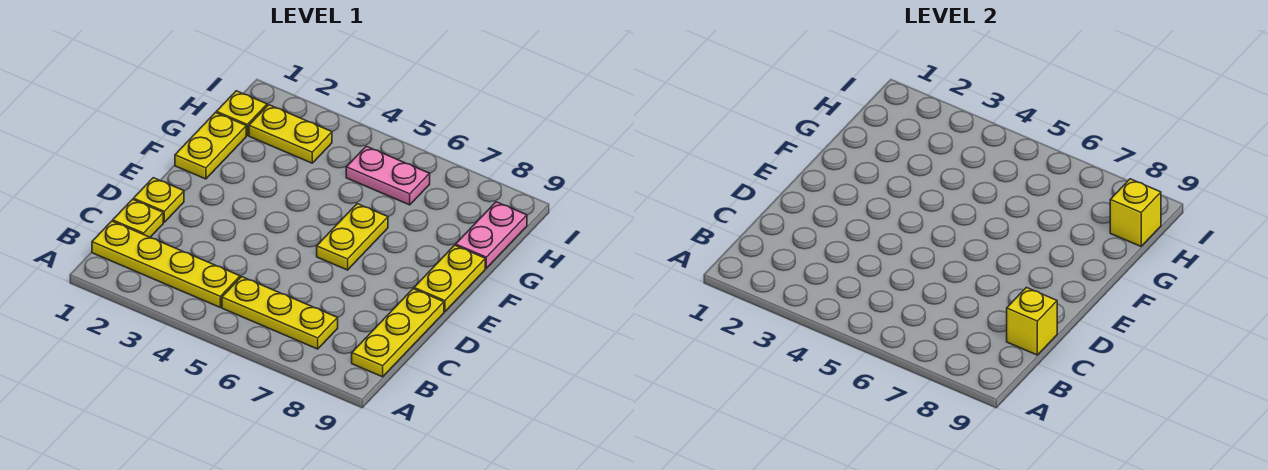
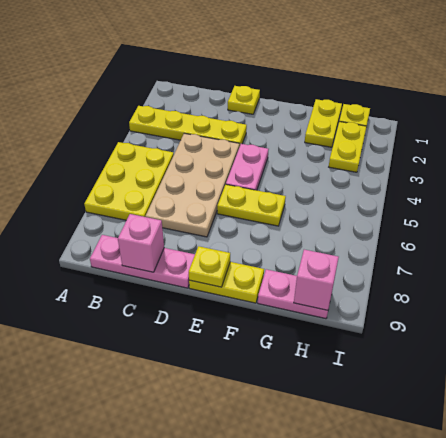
yellow plate B1:B4 level 1 -> yellow plate A3:D3 level 1
yellow plate B5:B7 level 1 -> yellow plate A5:B7 level 1
yellow plate B9:D9 level 1 -> pink plate B9:D9 level 1
yellow plate C1 level 1 -> yellow plate E9 level 2
none -> tan plate C4:D7 level 1
yellow brick C9 level 2 -> pink brick C9 level 2
yellow plate F1:G1 level 1 -> yellow plate G1:G2 level 1
pink plate H5:H6 level 1 -> pink plate E4:E5 level 1
yellow brick H9 level 2 -> pink brick H9 level 2

